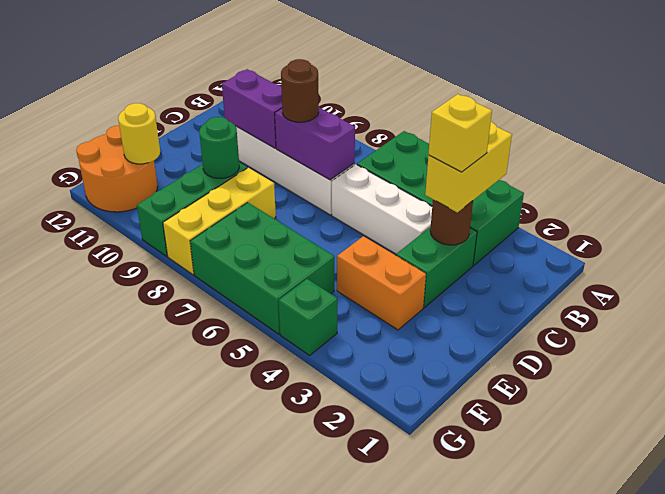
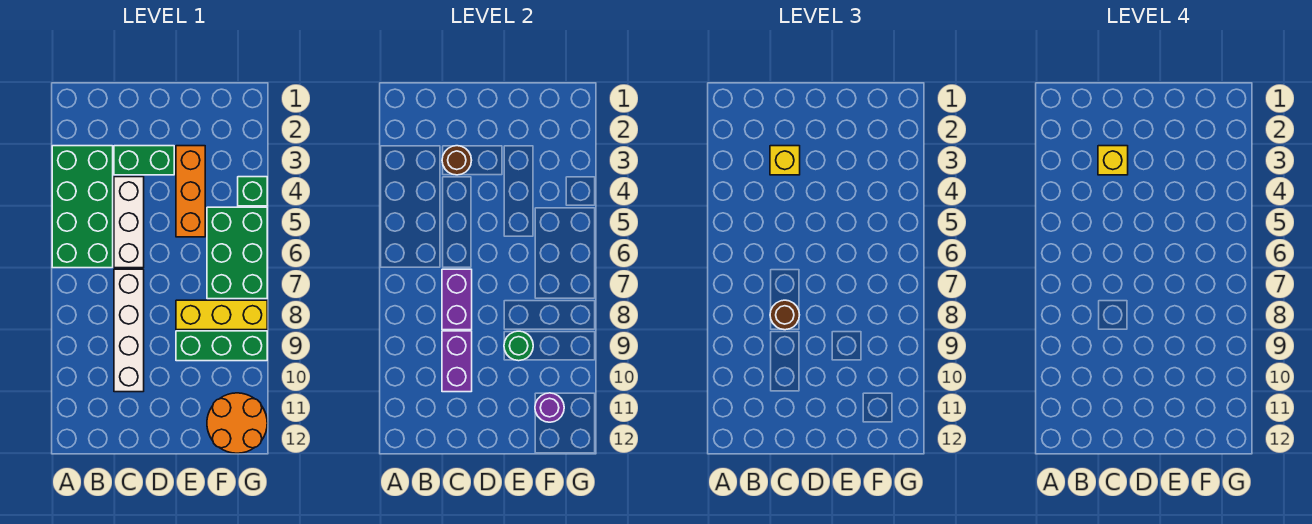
yellow brick B3:C3 level 3 -> yellow brick C3 level 3
orange brick E3:E4 level 1 -> orange brick E3:E5 level 1
yellow round brick F11 level 2 -> purple round brick F11 level 2

